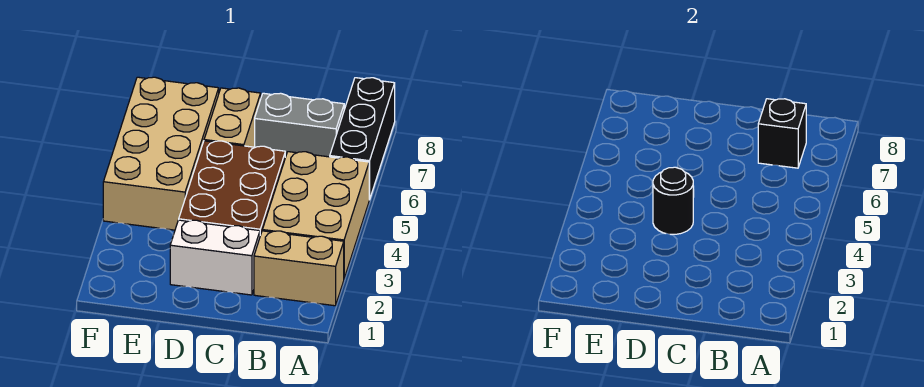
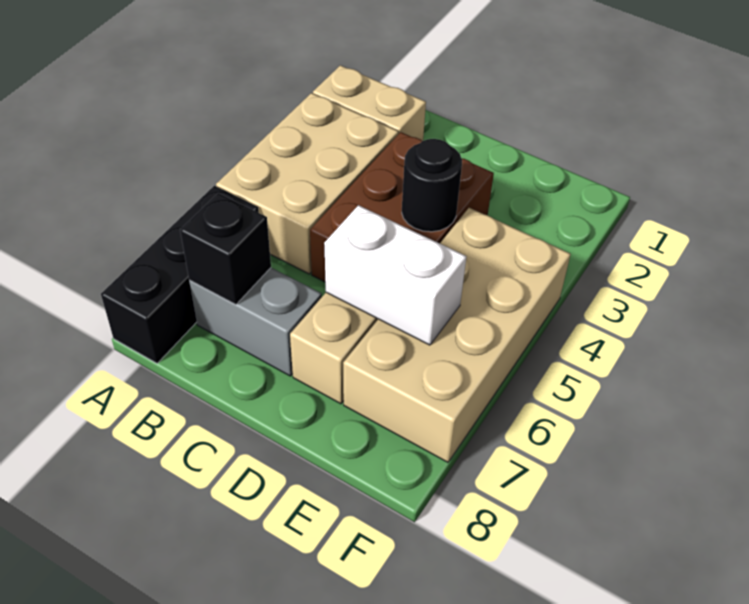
white brick C2:D2 level 1 -> white brick D6:E6 level 2

